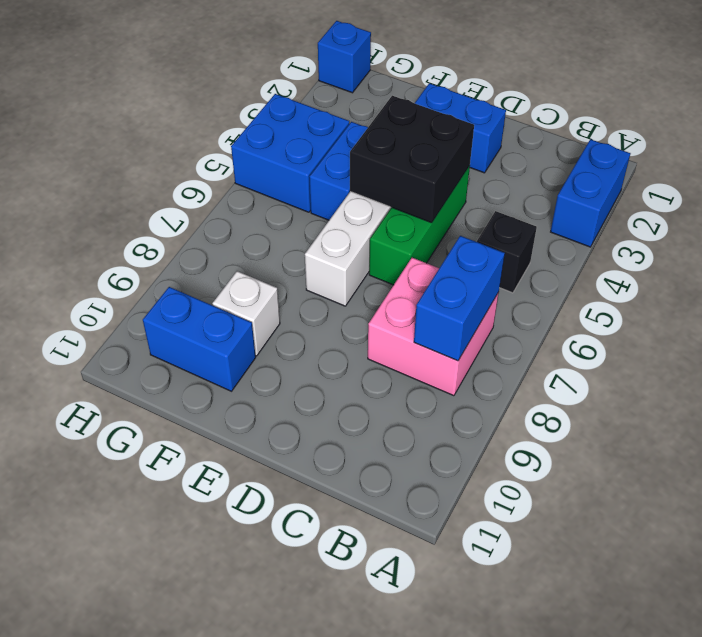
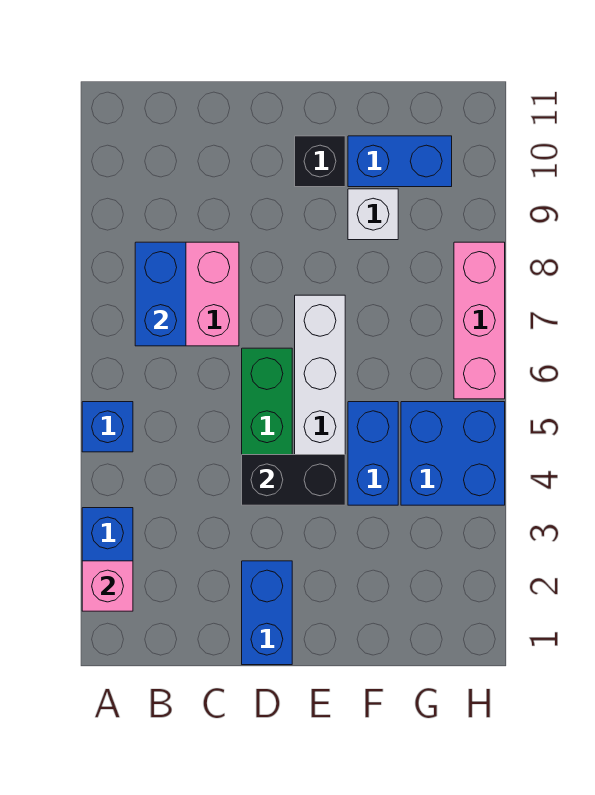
none -> pink brick A2 level 2
black brick B5 level 1 -> black brick E10 level 1
blue brick D2:E2 level 1 -> blue brick D1:D2 level 1
black brick D4:E5 level 2 -> black brick D4:E4 level 2
blue brick H1 level 1 -> blue brick A5 level 1
none -> pink brick H6:H8 level 1

